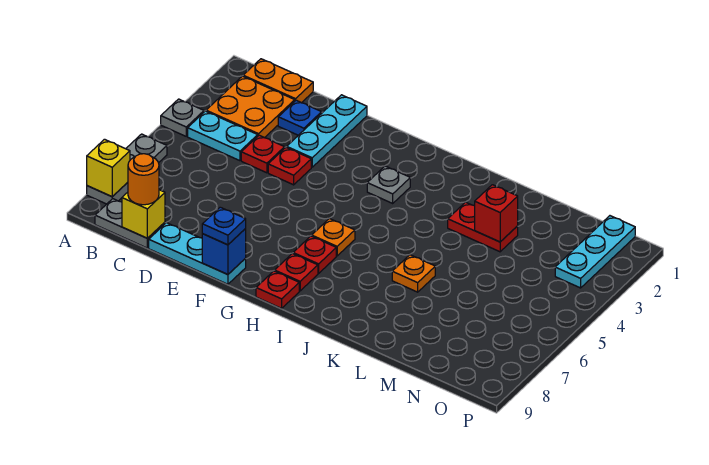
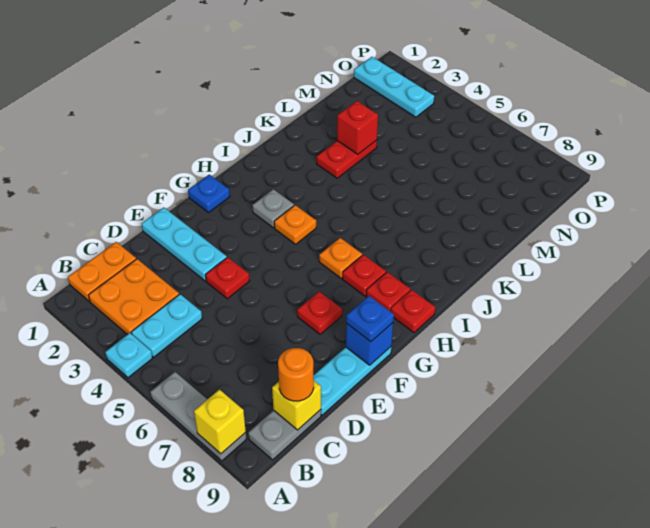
grey plate A4 level 1 -> cyan plate A4 level 1
blue plate D2 level 1 -> blue plate G1 level 1
red plate D4 level 1 -> red plate F7 level 1
orange plate K6 level 1 -> orange plate H4 level 1

